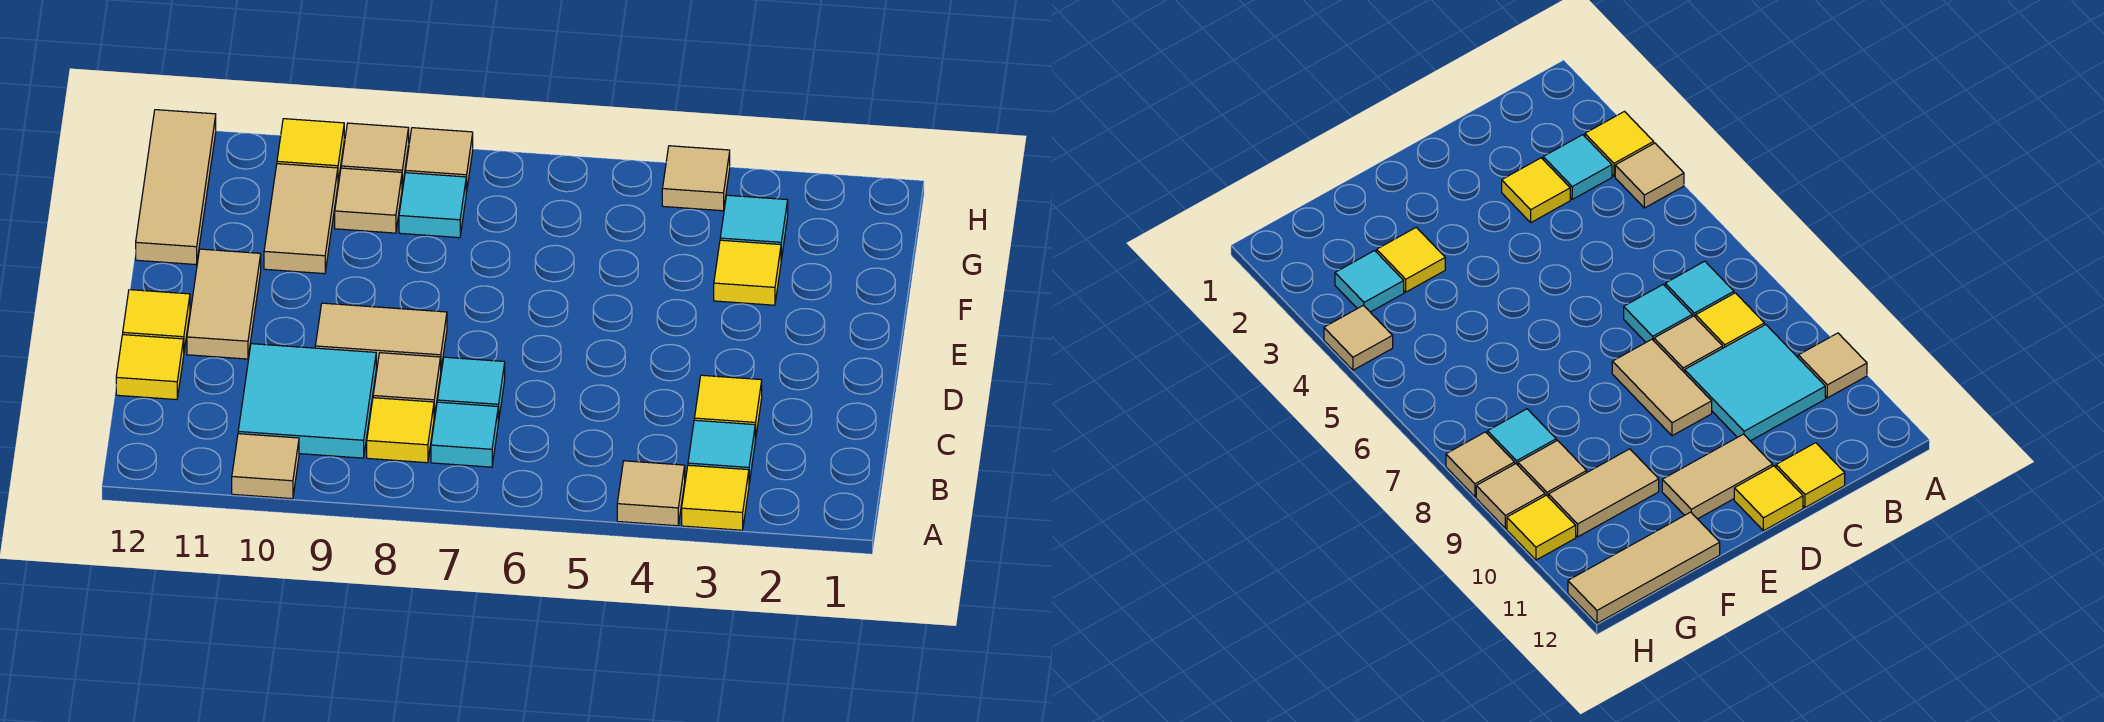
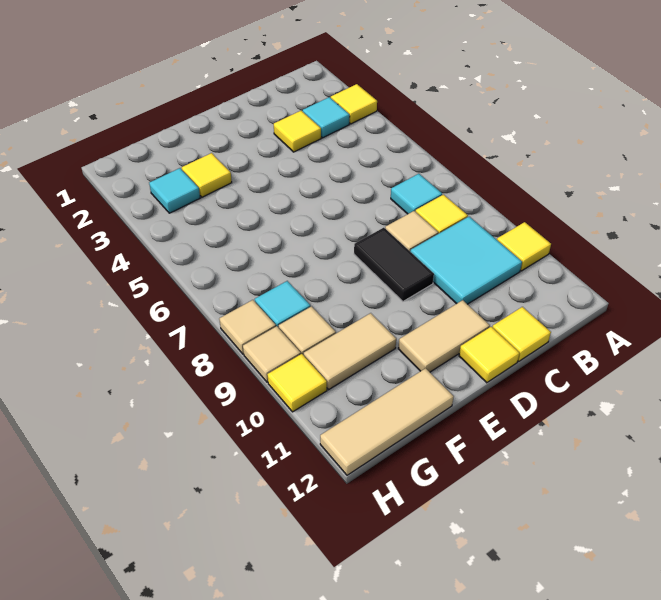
tan tile A4 level 1 -> none
tan tile A10 level 1 -> yellow tile A10 level 1
cyan tile C7 level 1 -> none
tan tile D8:D9 level 1 -> black tile D8:D9 level 1
tan tile H4 level 1 -> none

